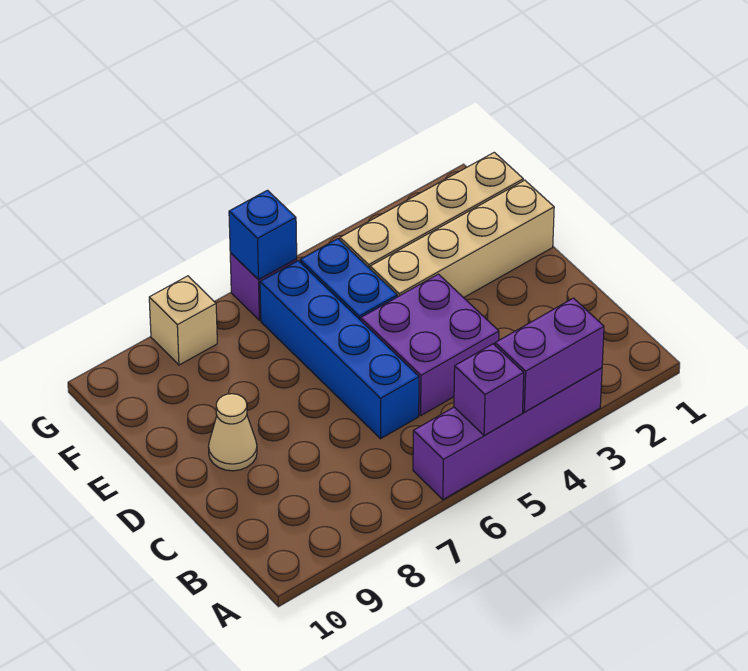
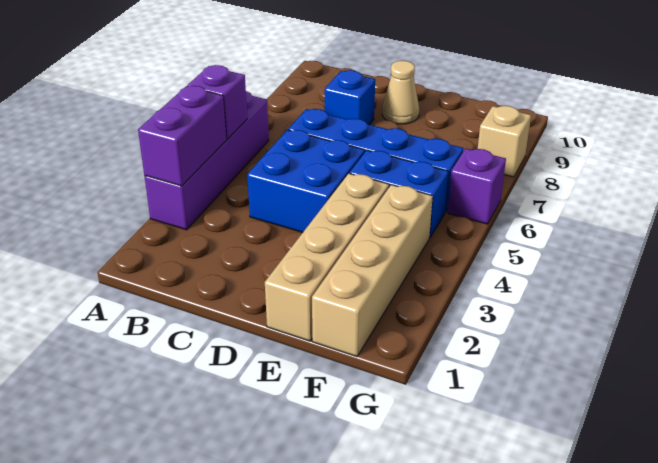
purple brick C4:D5 level 1 -> blue brick C4:D5 level 1
blue brick G6 level 2 -> blue brick C8 level 1

